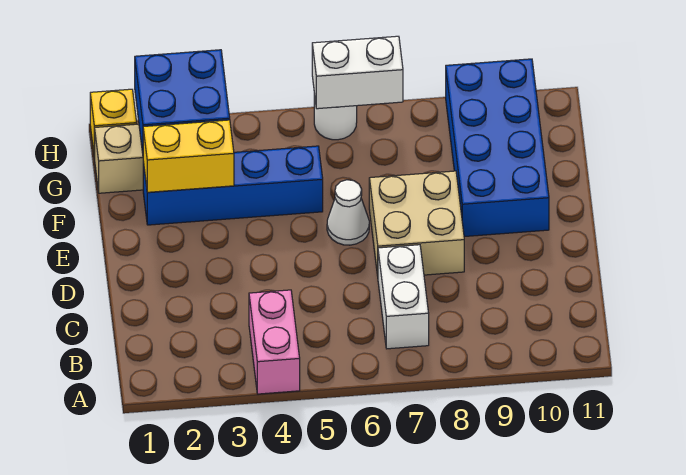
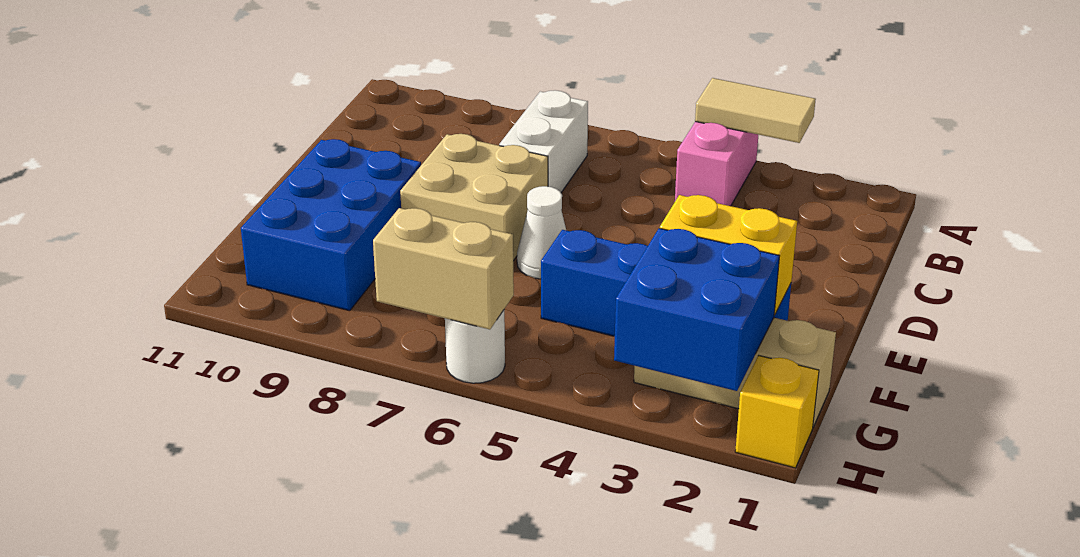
none -> tan tile A3:A4 level 2
blue brick E9:H10 level 1 -> blue brick E9:G10 level 1
white brick H6:H7 level 2 -> tan brick H6:H7 level 2

